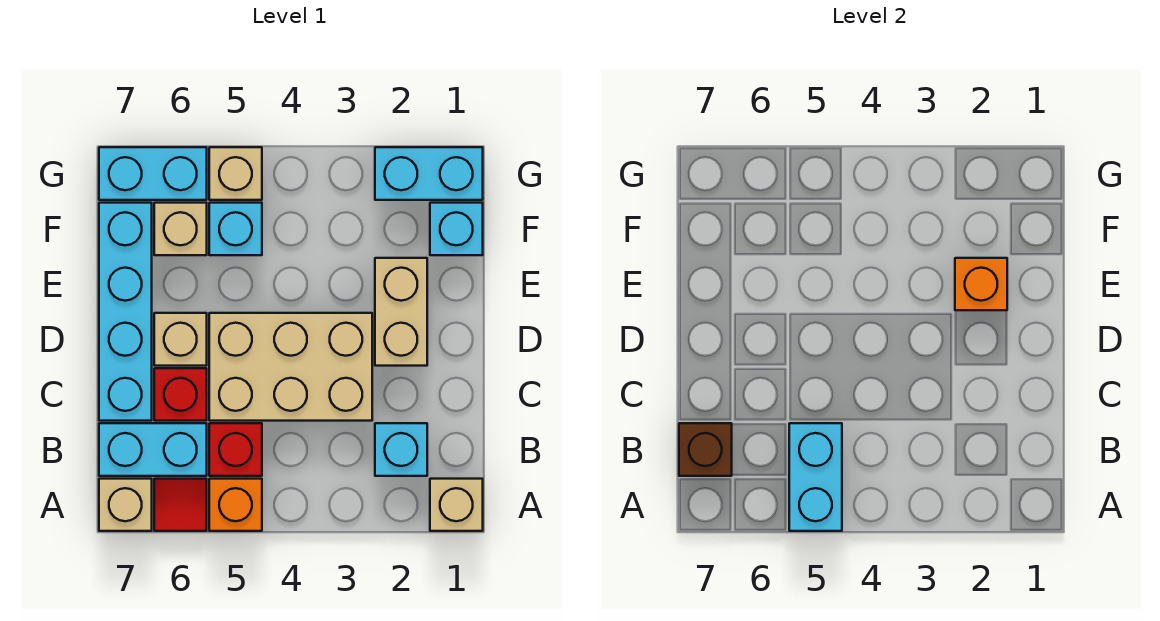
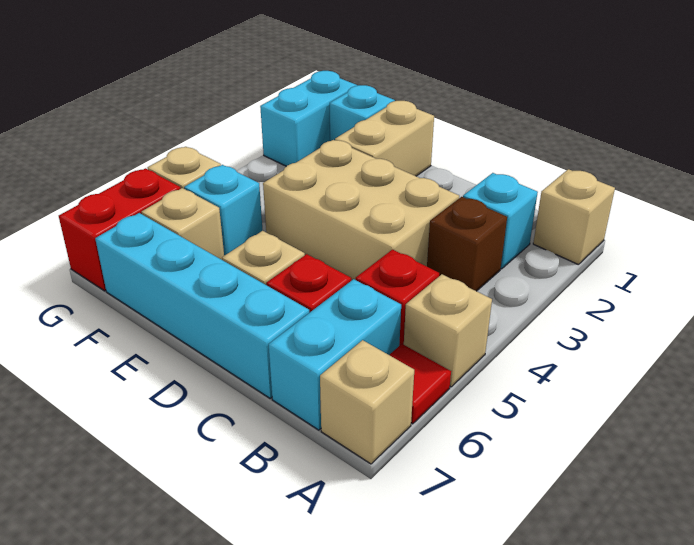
orange brick A5 level 1 -> tan brick A5 level 1
cyan brick A5:B5 level 2 -> none
brown brick B7 level 2 -> brown brick B3 level 1
tan brick C3:D5 level 1 -> tan brick C3:E4 level 1
tan brick D2:E2 level 1 -> tan brick E1:E2 level 1
orange brick E2 level 2 -> none
cyan brick G6:G7 level 1 -> red brick G6:G7 level 1

